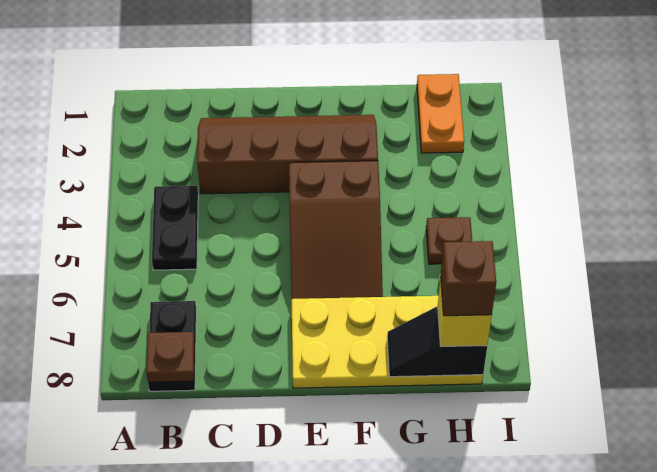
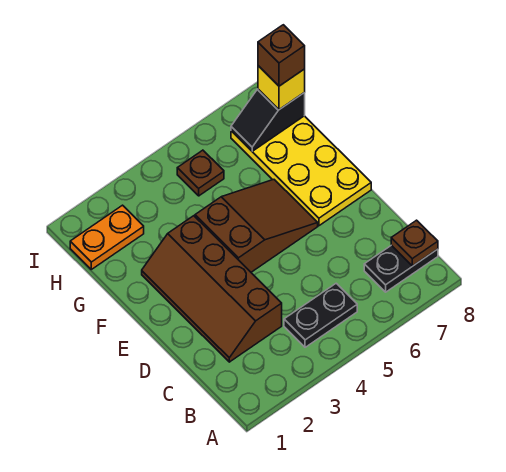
black slope G8:H8 level 2 top H -> black slope H7:H8 level 2 top 8

